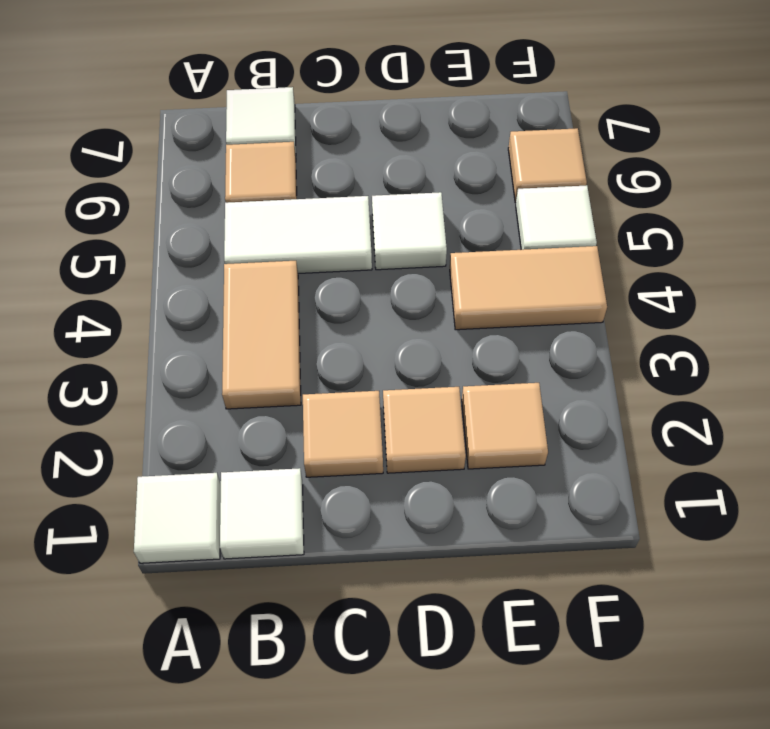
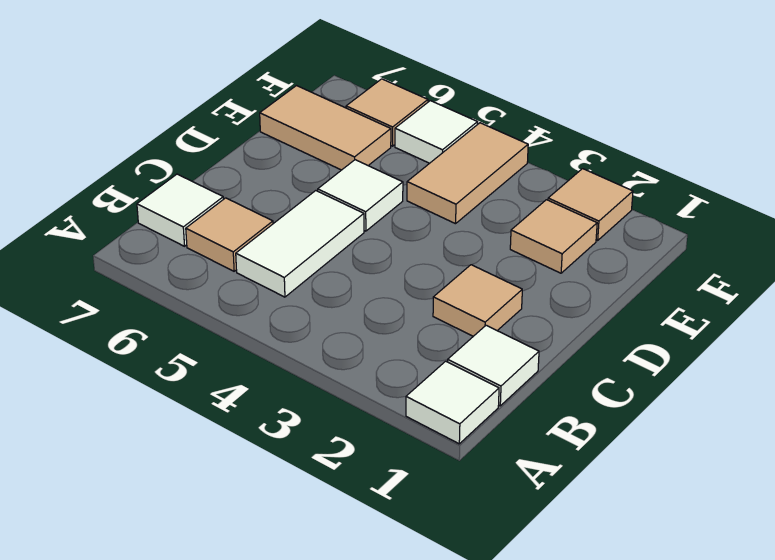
tan tile B3:B4 level 1 -> tan tile E6:E7 level 1
tan tile D2 level 1 -> tan tile F2 level 1

